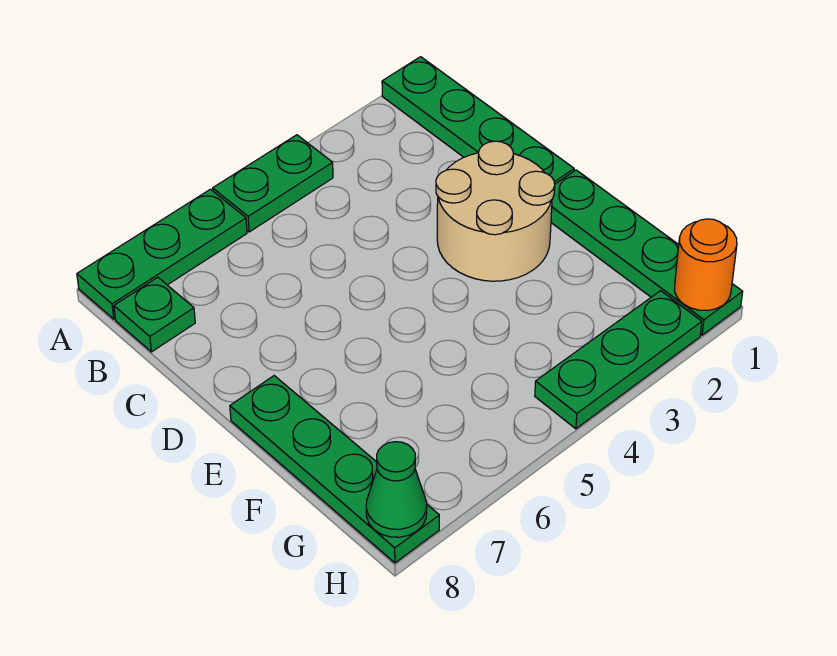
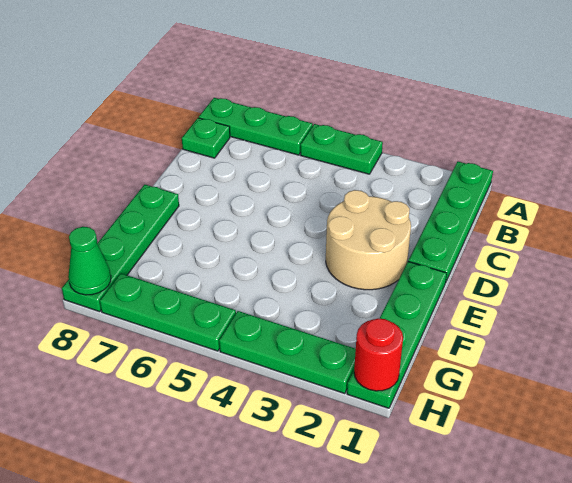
orange round brick H1 level 2 -> red round brick H1 level 2
none -> green plate H5:H7 level 1

